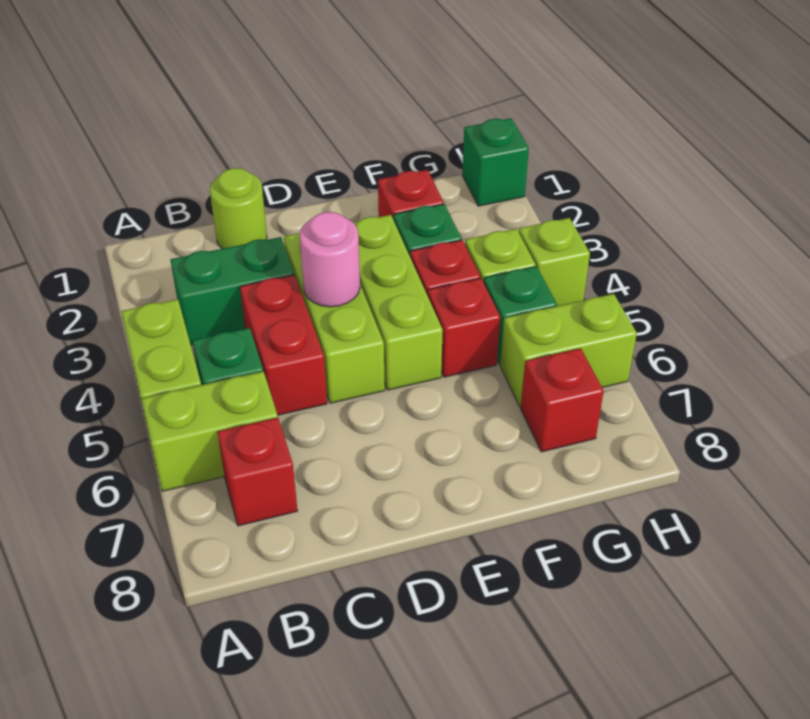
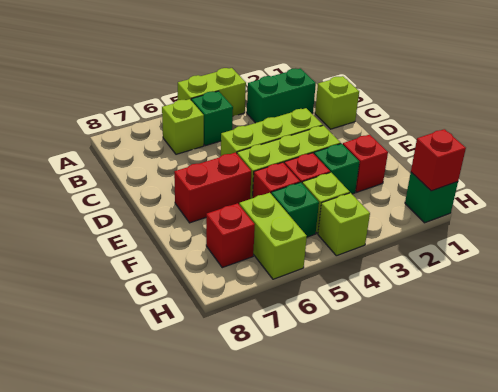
lime brick A6:B6 level 1 -> lime brick B6 level 1
green brick B3:C3 level 1 -> green brick B2:B3 level 1
red brick B7 level 1 -> red brick H1 level 2
lime round brick C1 level 1 -> lime brick C1 level 1
red brick C4:C5 level 1 -> red brick E6:E7 level 1
pink round brick D4 level 2 -> none

